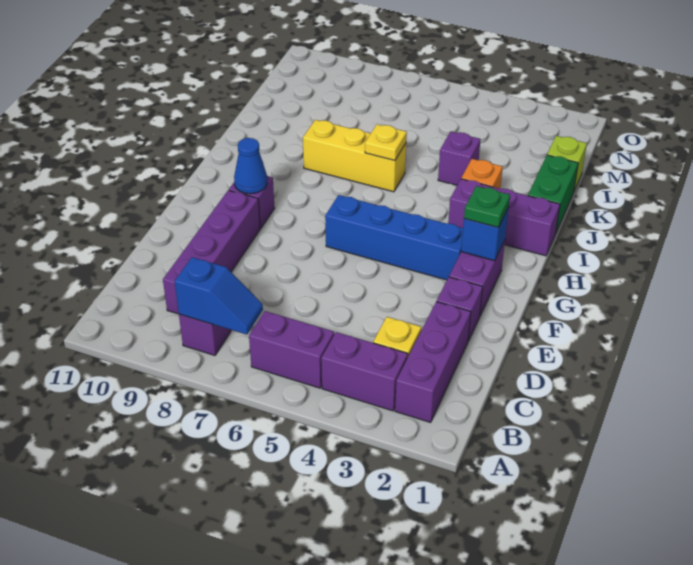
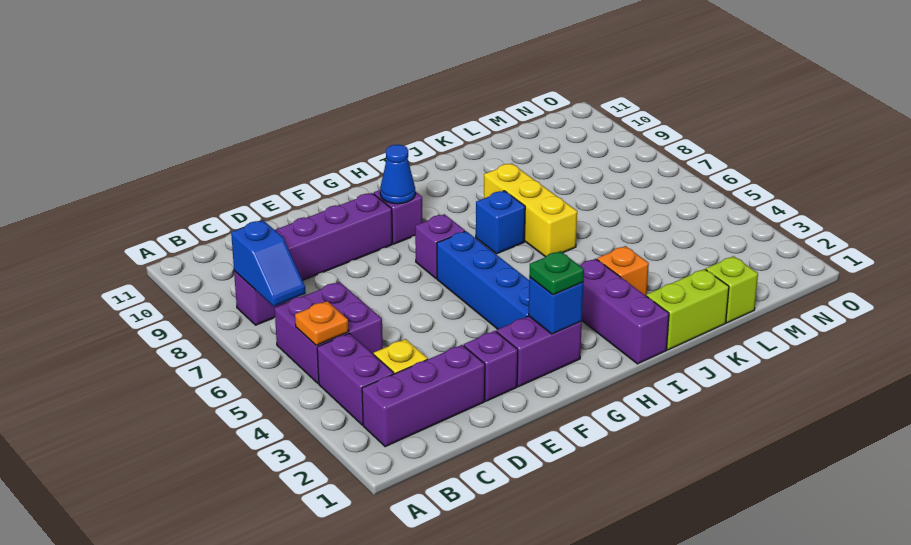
purple brick B5:B6 level 1 -> purple brick B5:C6 level 1
none -> orange plate B5 level 2
none -> blue brick I7 level 1
green brick J1:K1 level 1 -> lime brick J1:K1 level 1
yellow plate J6 level 2 -> none
purple brick K4 level 1 -> purple brick G7 level 1

